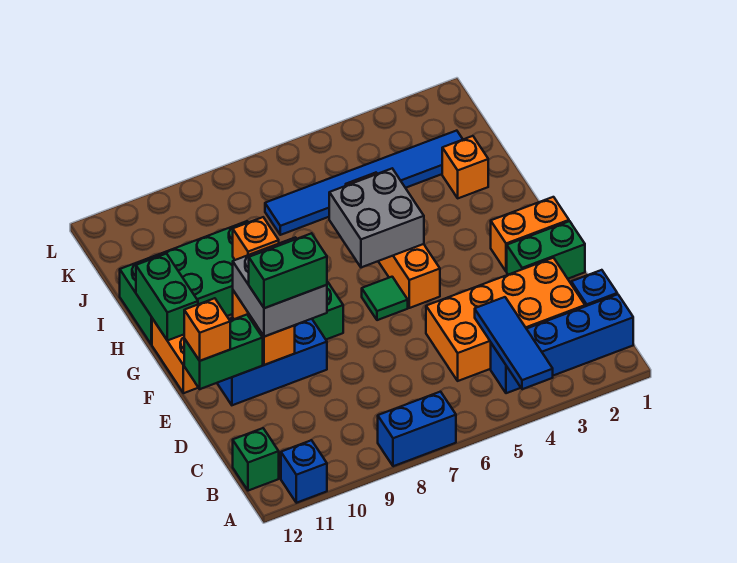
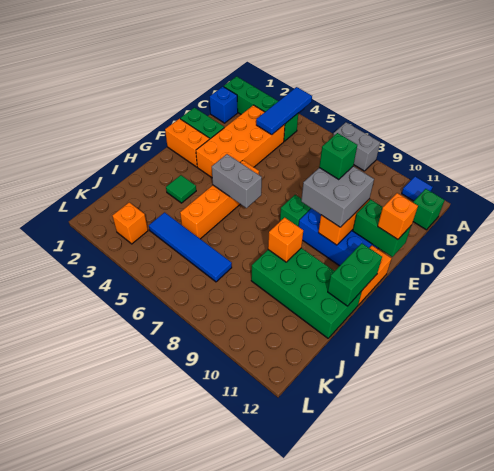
blue brick A7:A8 level 1 -> grey brick A7:A8 level 1
blue brick A11 level 1 -> blue tile A11 level 1
blue brick B1:B4 level 1 -> green brick B1:B4 level 1
orange brick C2:D5 level 1 -> orange brick C3:F4 level 1
green brick E9:E10 level 4 -> green brick E9 level 4
green tile F6 level 1 -> green tile H3 level 1
grey brick G5:H6 level 2 -> grey brick G5:G6 level 2
orange brick I2 level 1 -> orange brick K3 level 1
blue tile J2:J7 level 1 -> blue tile J4:J7 level 1

